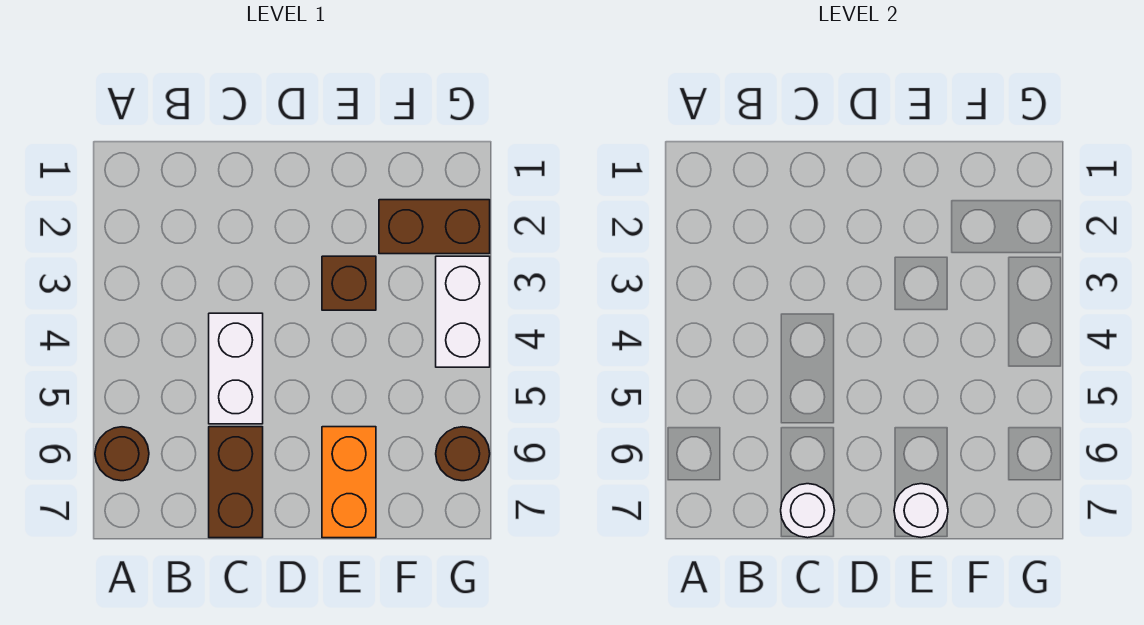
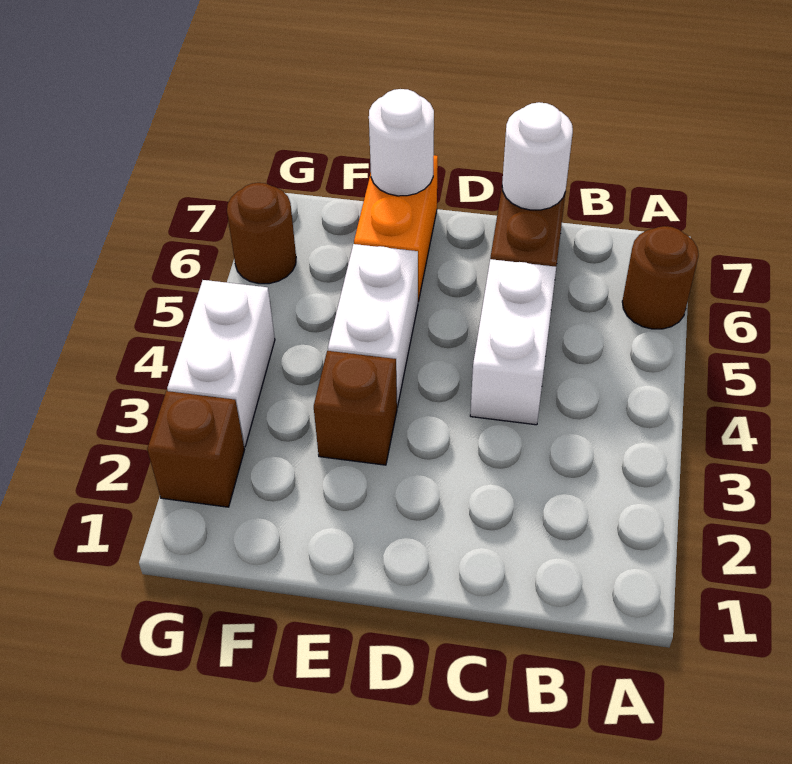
none -> white brick E4:E5 level 1
brown brick F2:G2 level 1 -> brown brick G2 level 1

